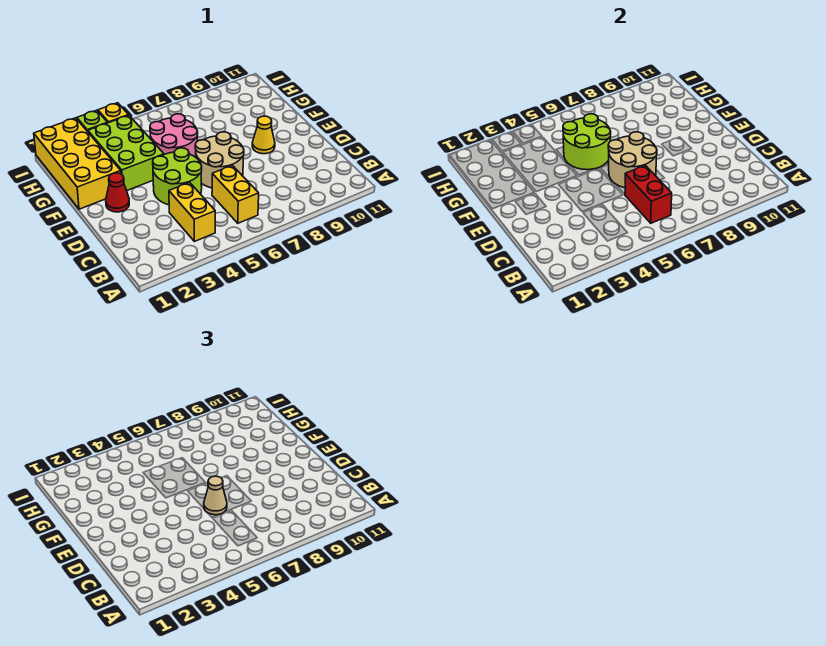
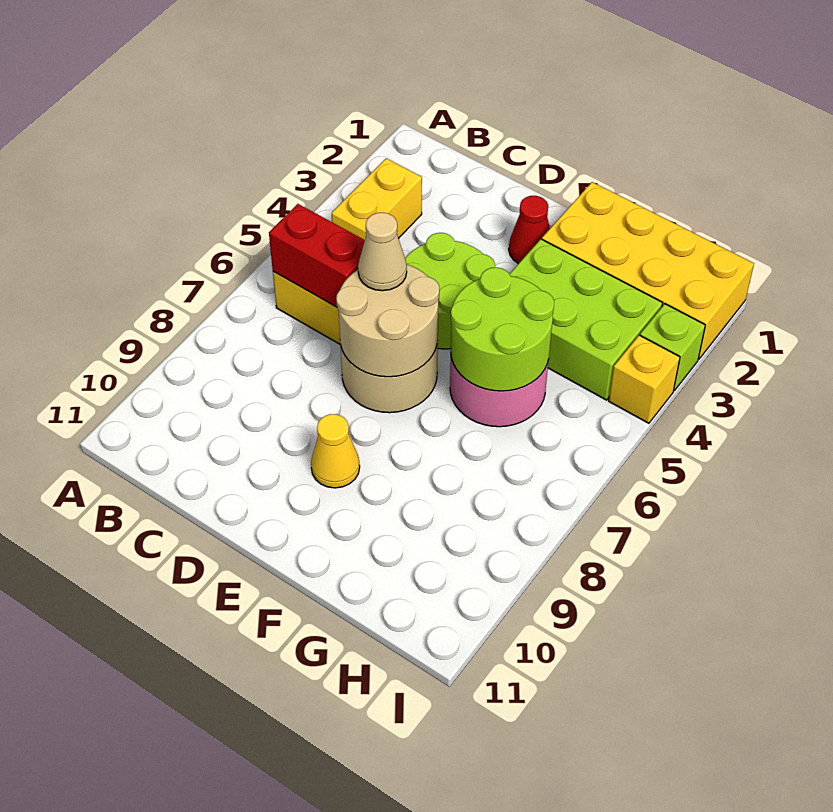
yellow brick B4:C4 level 1 -> yellow brick B3:B4 level 1

